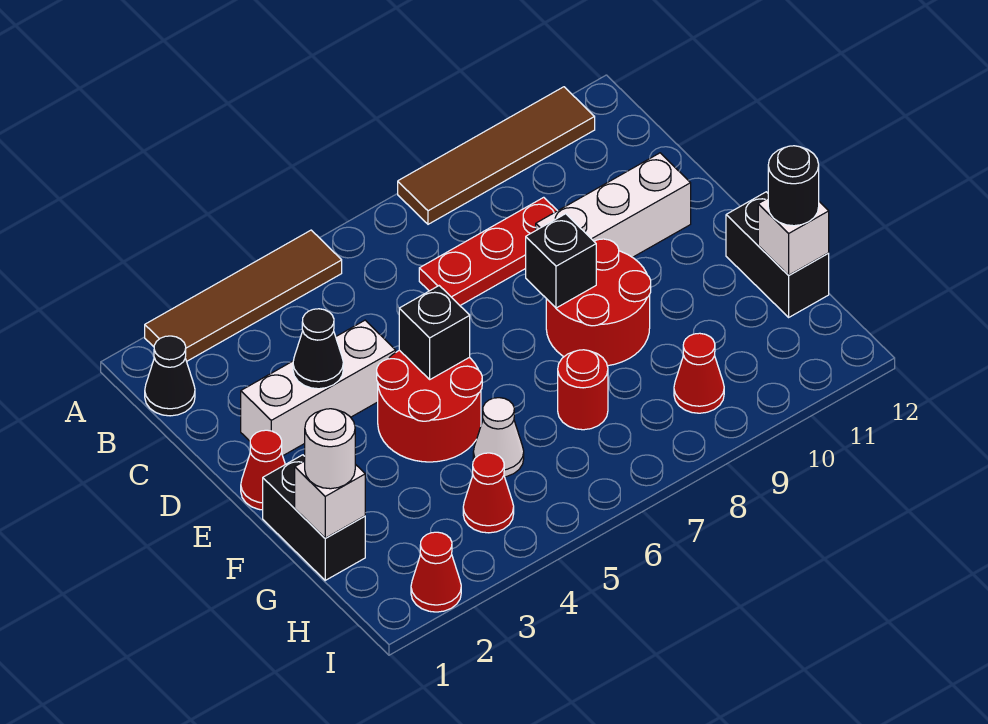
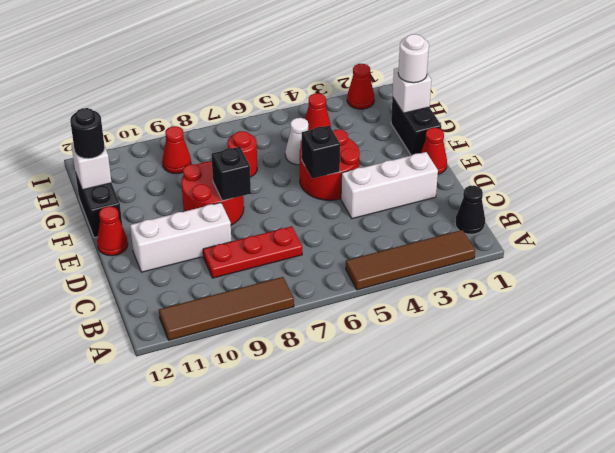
black cone D3 level 2 -> none
none -> red cone E12 level 1

